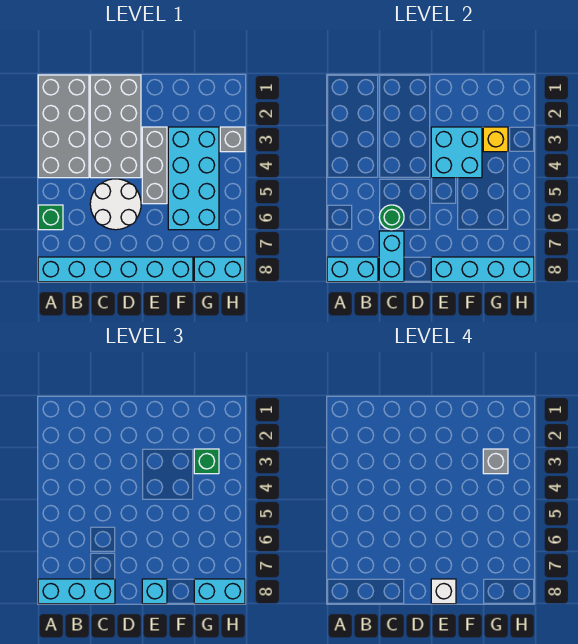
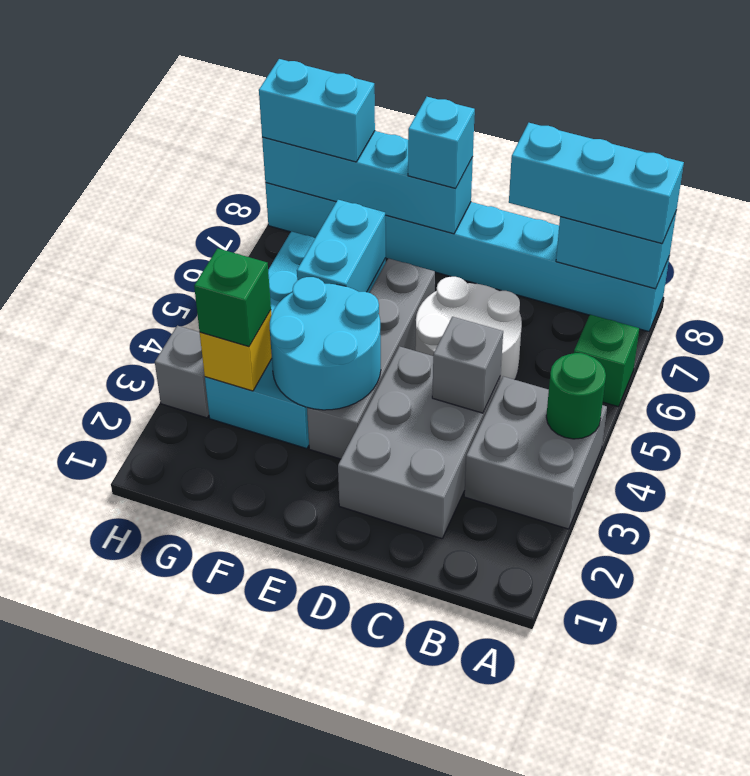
grey brick A1:B4 level 1 -> grey brick A3:B4 level 1
grey brick C1:D4 level 1 -> grey brick C2:D4 level 1
green round brick C6 level 2 -> green round brick A4 level 2
cyan brick C7:C8 level 2 -> cyan brick F5:F6 level 2
grey brick E3:E5 level 1 -> grey brick E3:E6 level 1
cyan brick E3:F4 level 2 -> cyan round brick E3:F4 level 2
white brick E8 level 4 -> none
grey brick G3 level 4 -> grey brick C4 level 2

